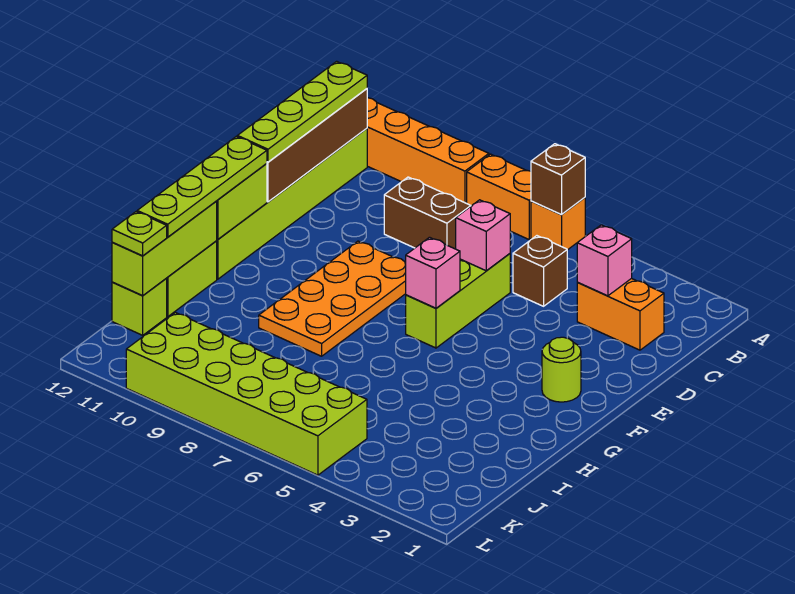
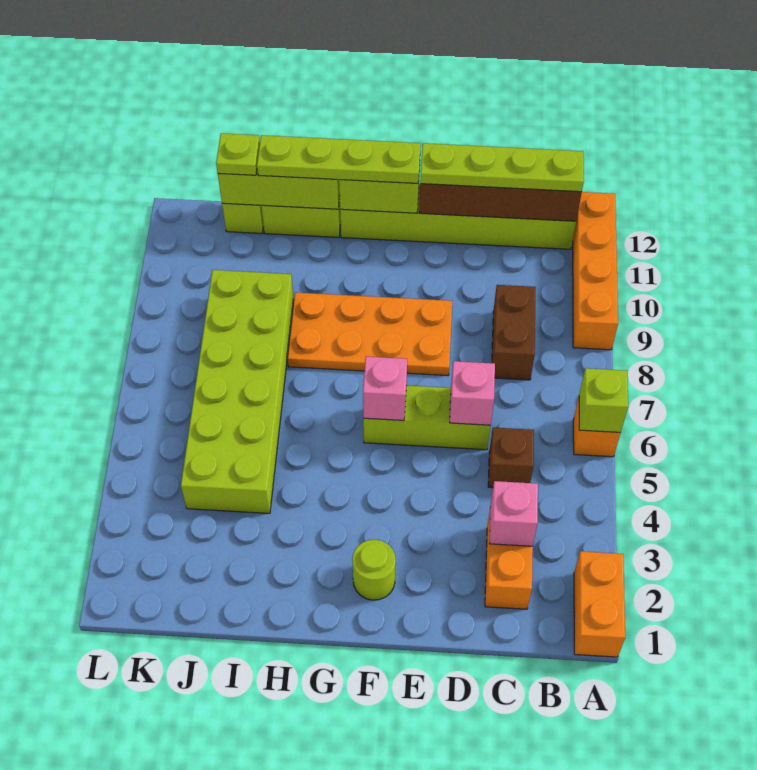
brown brick A6 level 2 -> lime brick A6 level 2
orange brick A7:A8 level 1 -> orange brick A1:A2 level 1
lime brick K5:L10 level 1 -> lime brick I4:J9 level 1

